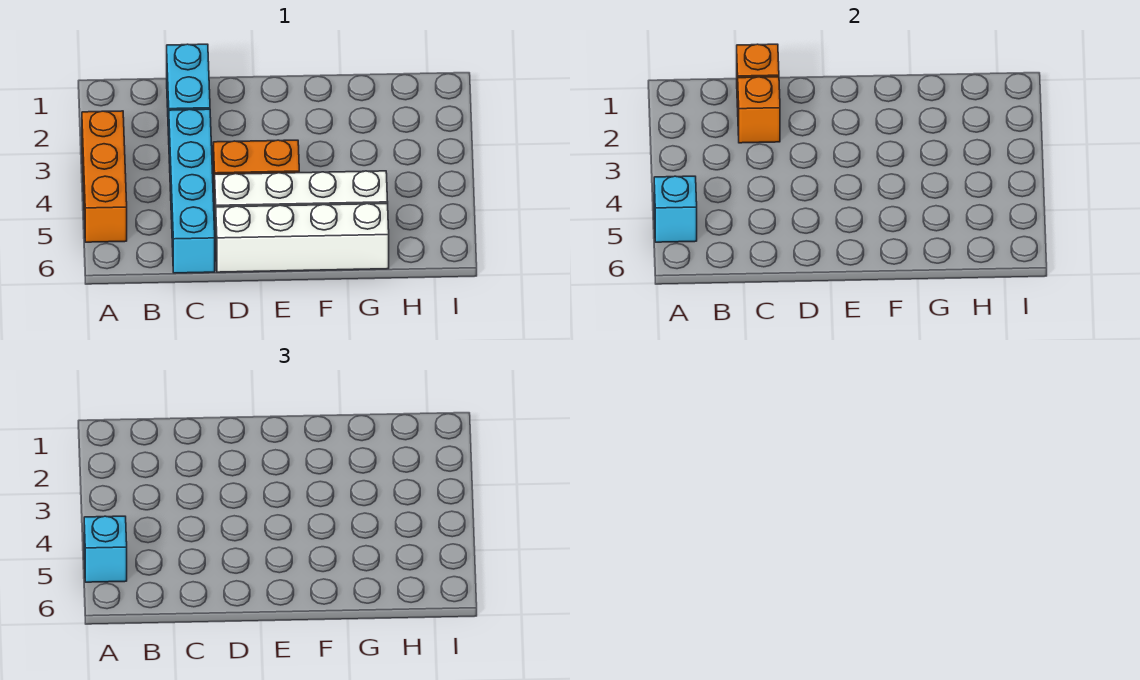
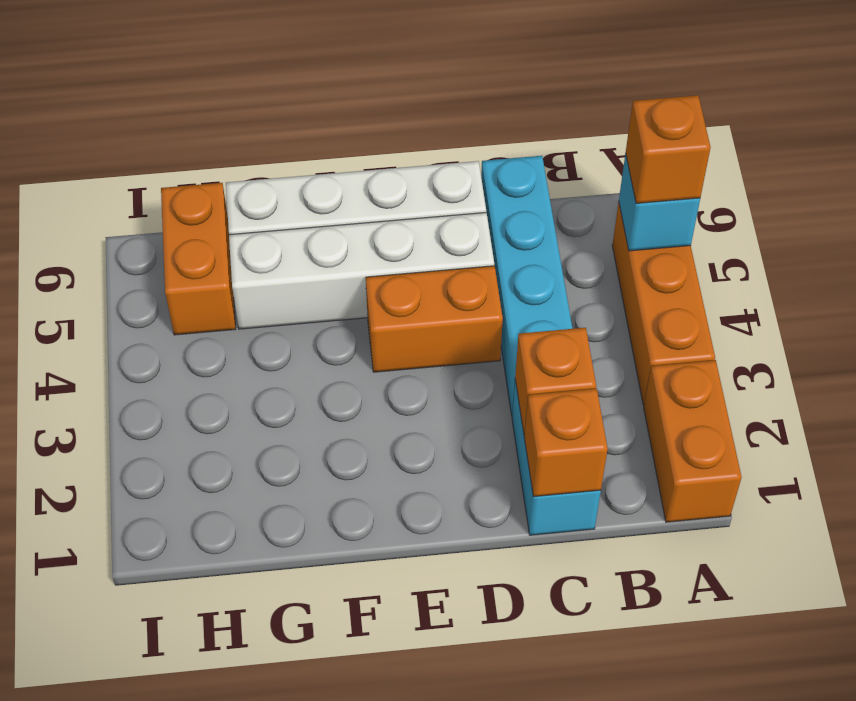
none -> orange brick A1:A2 level 1
cyan brick A5 level 3 -> orange brick A5 level 3
none -> orange brick H5:H6 level 1

